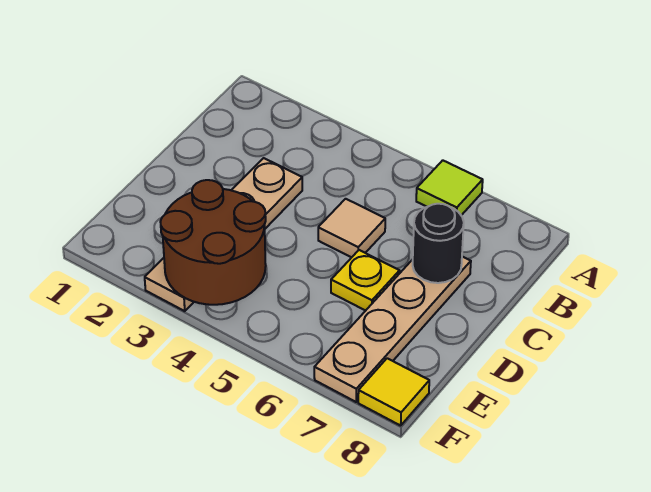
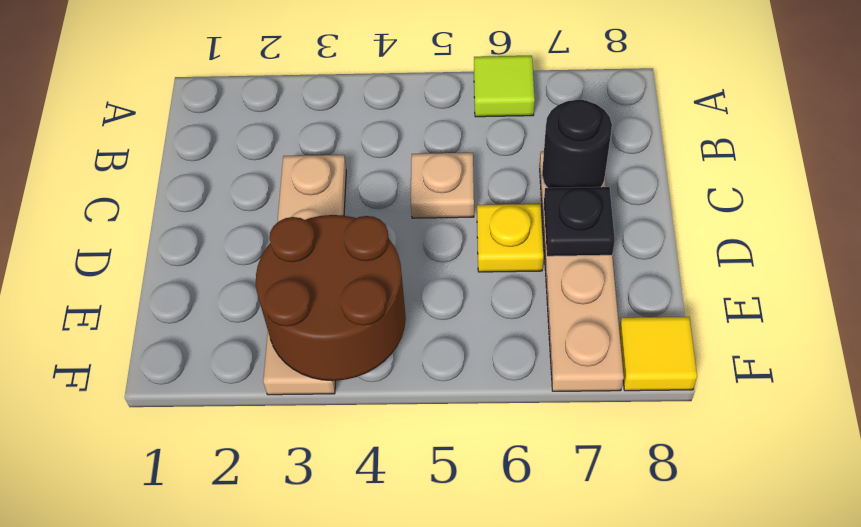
tan tile C5 level 1 -> tan plate C5 level 1
none -> black plate D7 level 2

